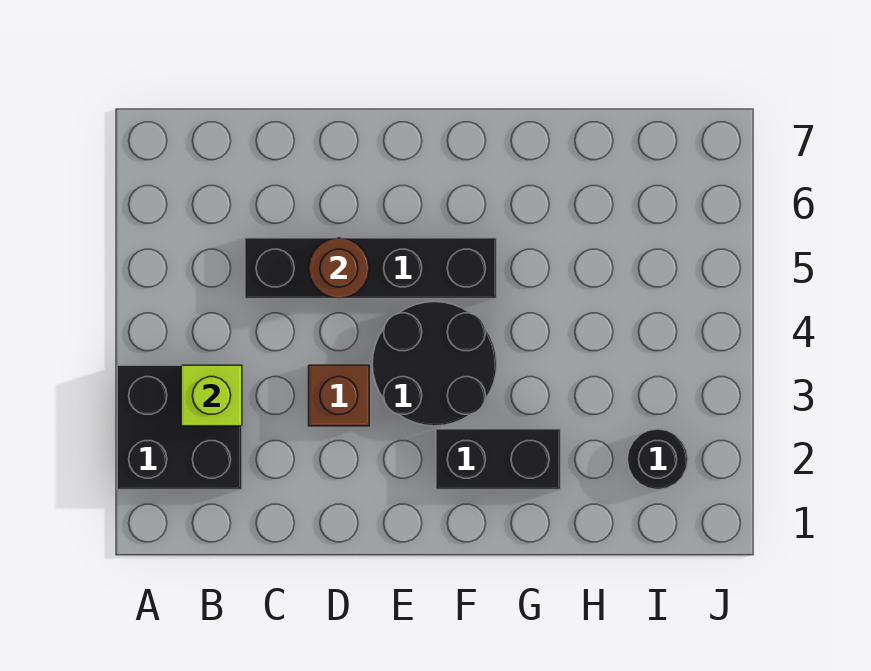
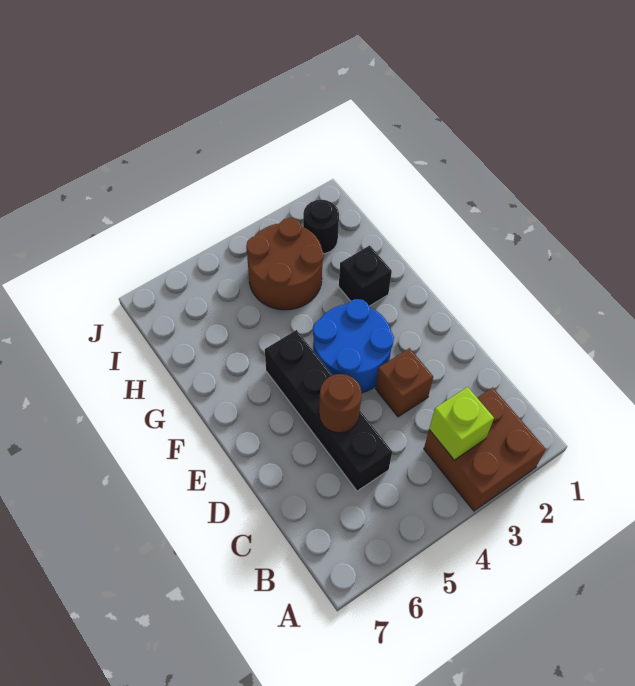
black brick A2:B3 level 1 -> brown brick A2:B3 level 1
black round brick E3:F4 level 1 -> blue round brick E3:F4 level 1
black brick F2:G2 level 1 -> black brick G2 level 1
none -> brown round brick H3:I4 level 1

